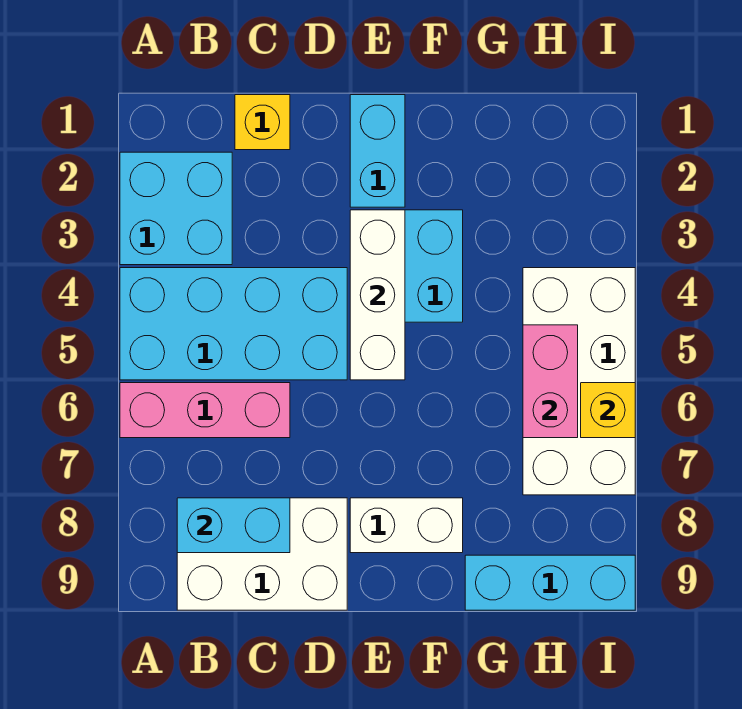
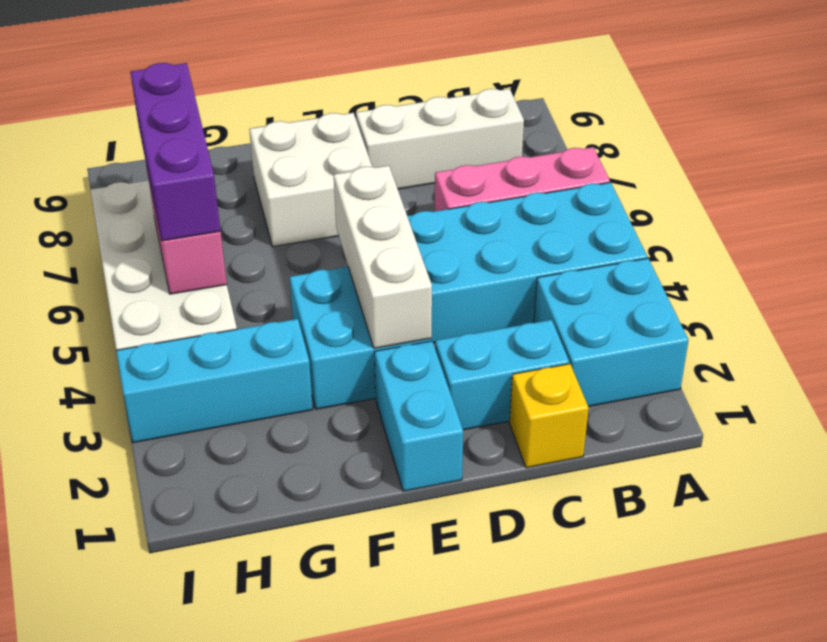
white brick B8:D9 level 1 -> white brick B8:D8 level 1
cyan brick B8:C8 level 2 -> cyan brick C2:D2 level 1
white brick E8:F8 level 1 -> white brick E7:F8 level 1
cyan brick G9:I9 level 1 -> cyan brick G3:I3 level 1
none -> purple brick H5:H7 level 3
yellow brick I6 level 2 -> none

